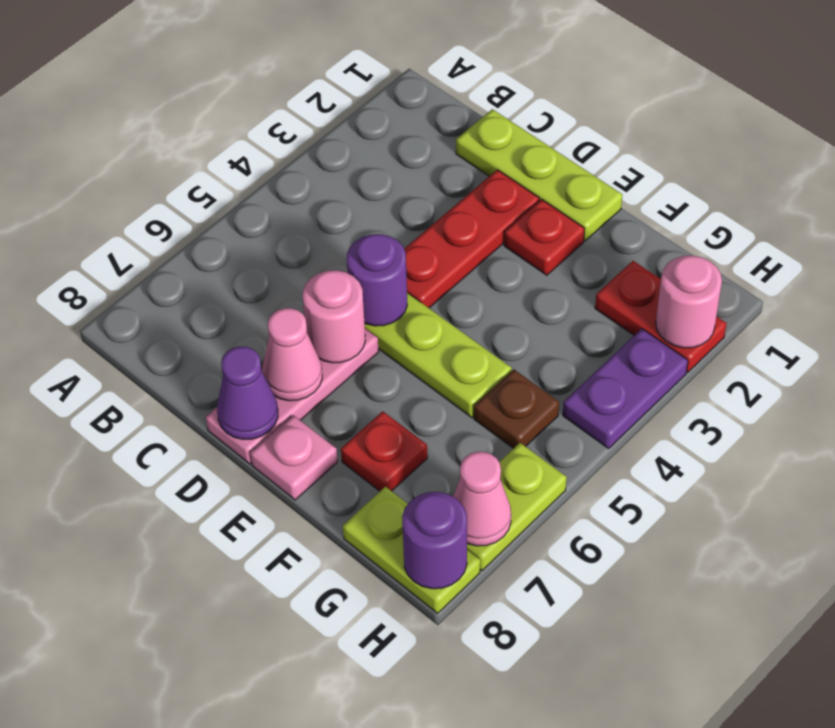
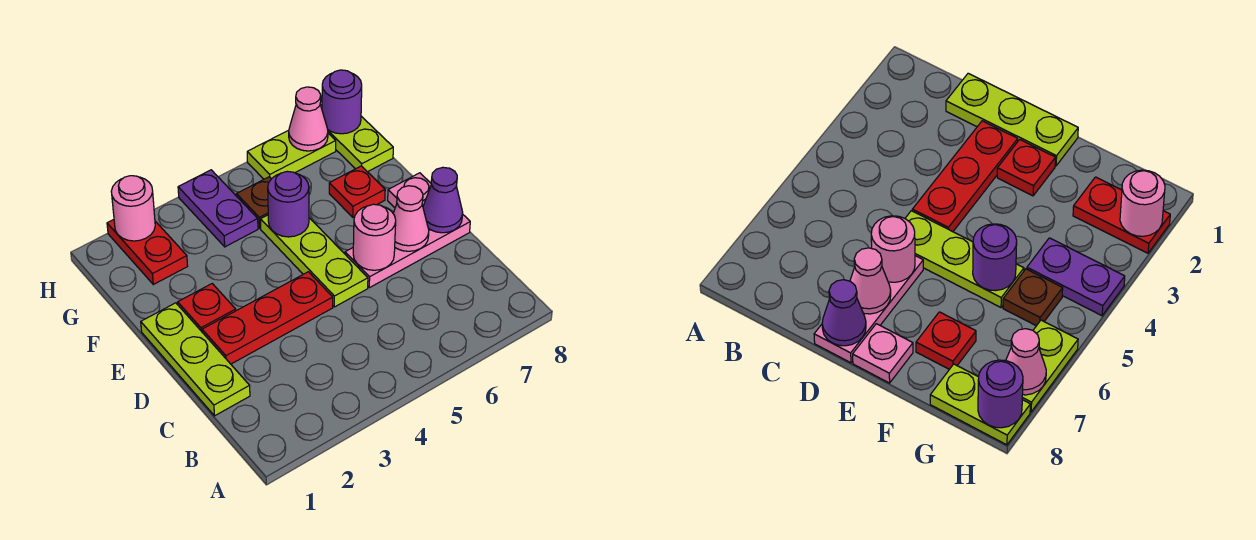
purple round brick D5 level 2 -> purple round brick F5 level 2
purple plate H3:H4 level 1 -> purple plate G4:H4 level 1

